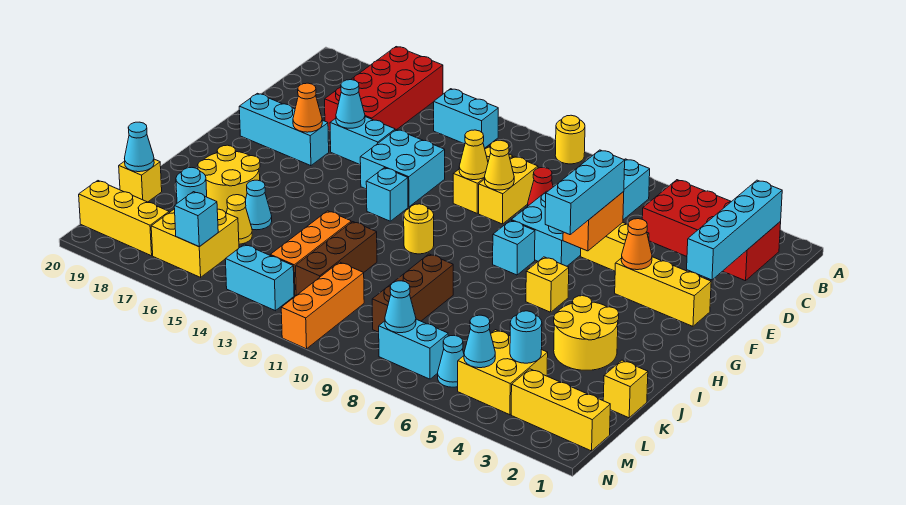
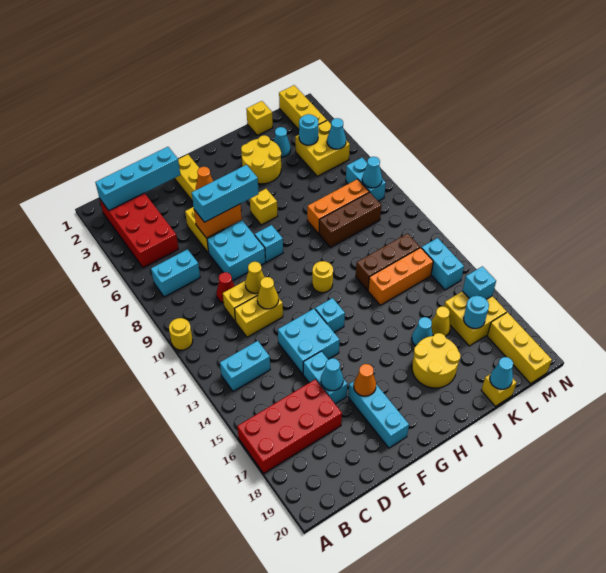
cyan brick B13:B14 level 1 -> cyan brick B13:C13 level 1
orange brick L11:N11 level 1 -> orange brick J8:L8 level 1
cyan cone M6 level 1 -> cyan cone K3 level 1

